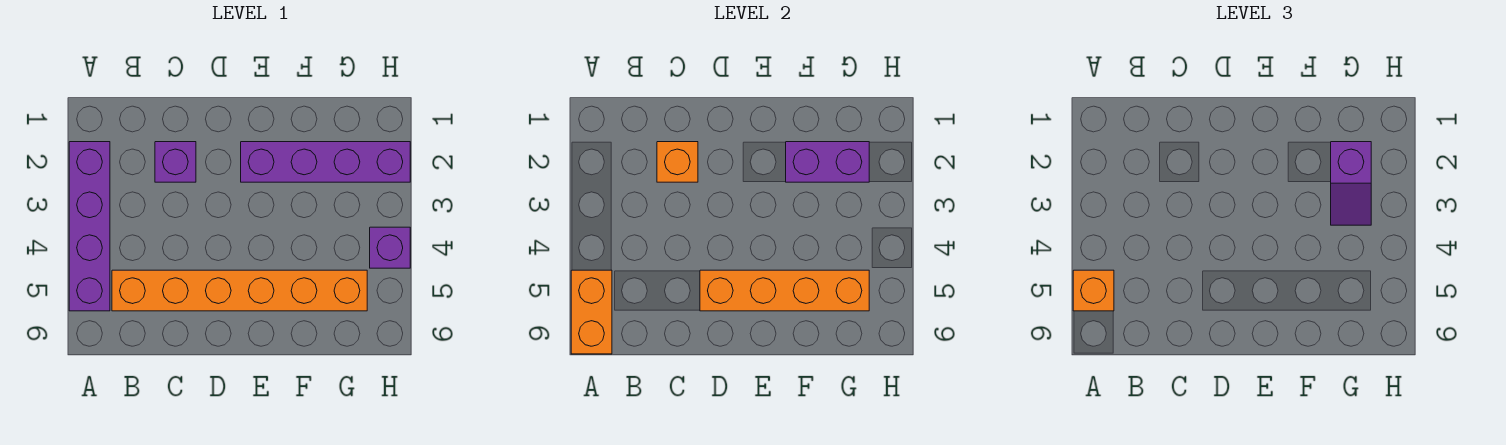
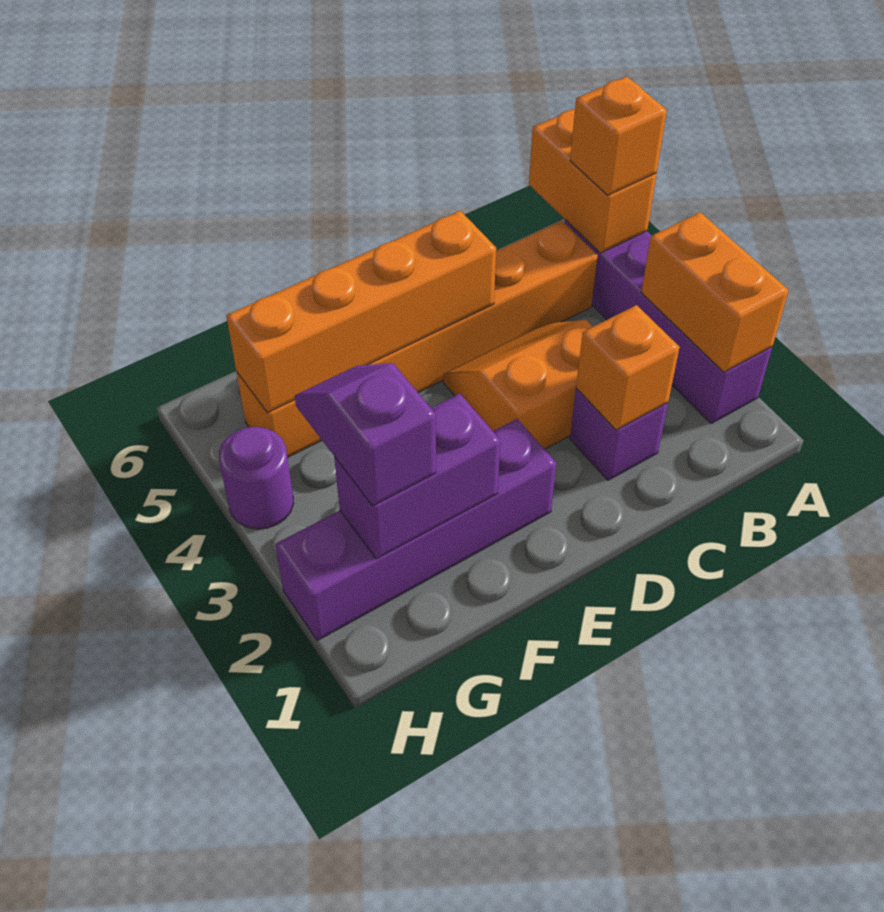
none -> orange brick A2:A3 level 2
none -> orange slope C3:D4 level 1 top 3
purple brick H4 level 1 -> purple round brick H4 level 1

